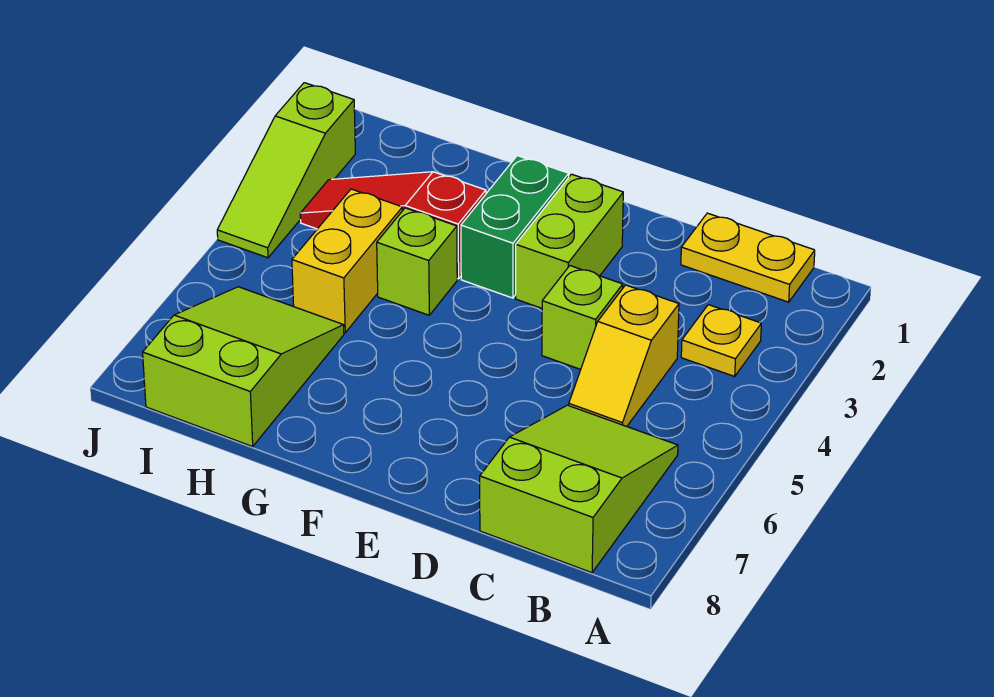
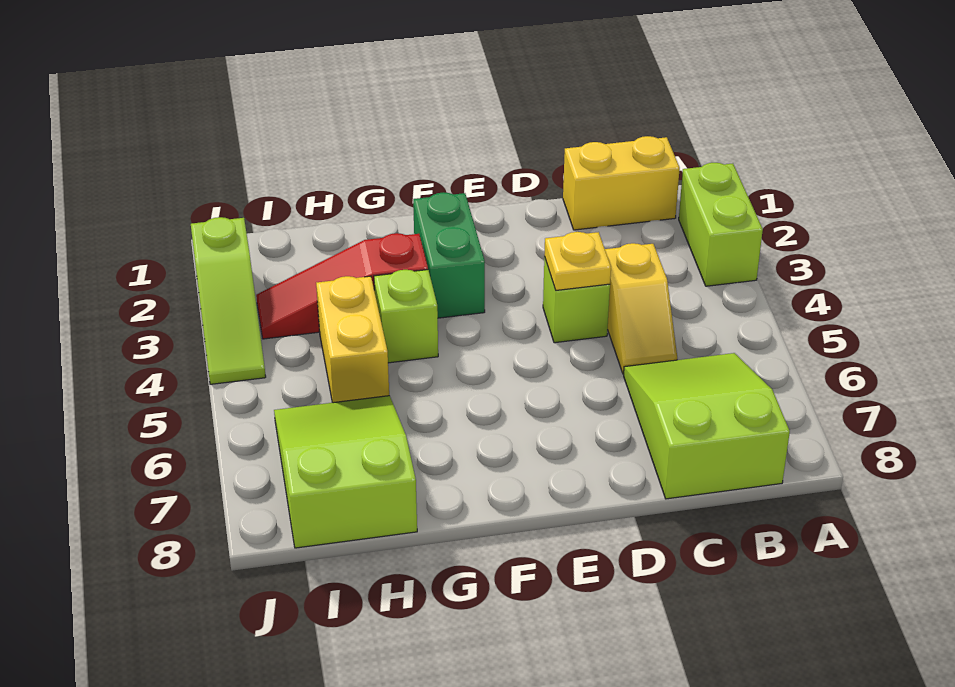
yellow plate B1:C1 level 1 -> yellow brick B1:C1 level 1
yellow plate B3 level 1 -> yellow plate D4 level 2
lime brick E2:E3 level 1 -> lime brick A2:A3 level 1

